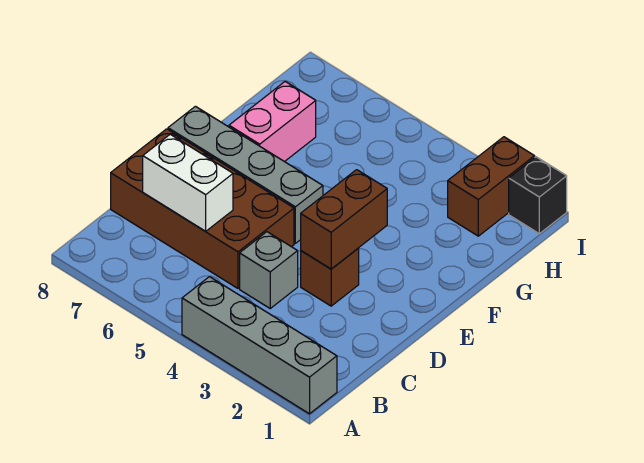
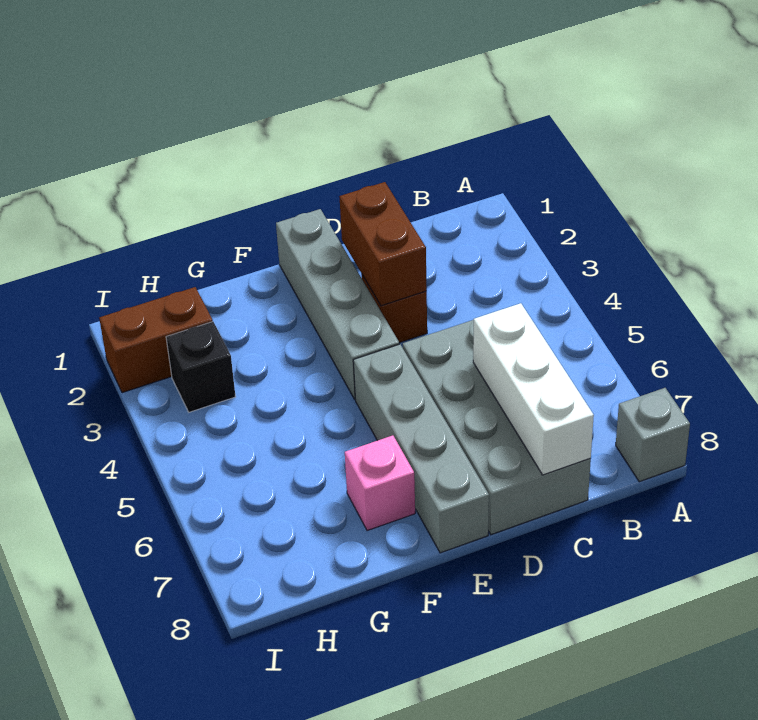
grey brick A1:A4 level 1 -> grey brick E1:E4 level 1
grey brick C4 level 1 -> grey brick A8 level 1
brown brick C5:D8 level 1 -> grey brick C5:D8 level 1
white brick C6:C7 level 2 -> white brick C6:C8 level 2
brown brick D3:E3 level 2 -> brown brick D2:D3 level 2
pink brick F7:G7 level 1 -> pink brick F7 level 1
black brick I1 level 1 -> black brick H3 level 1

